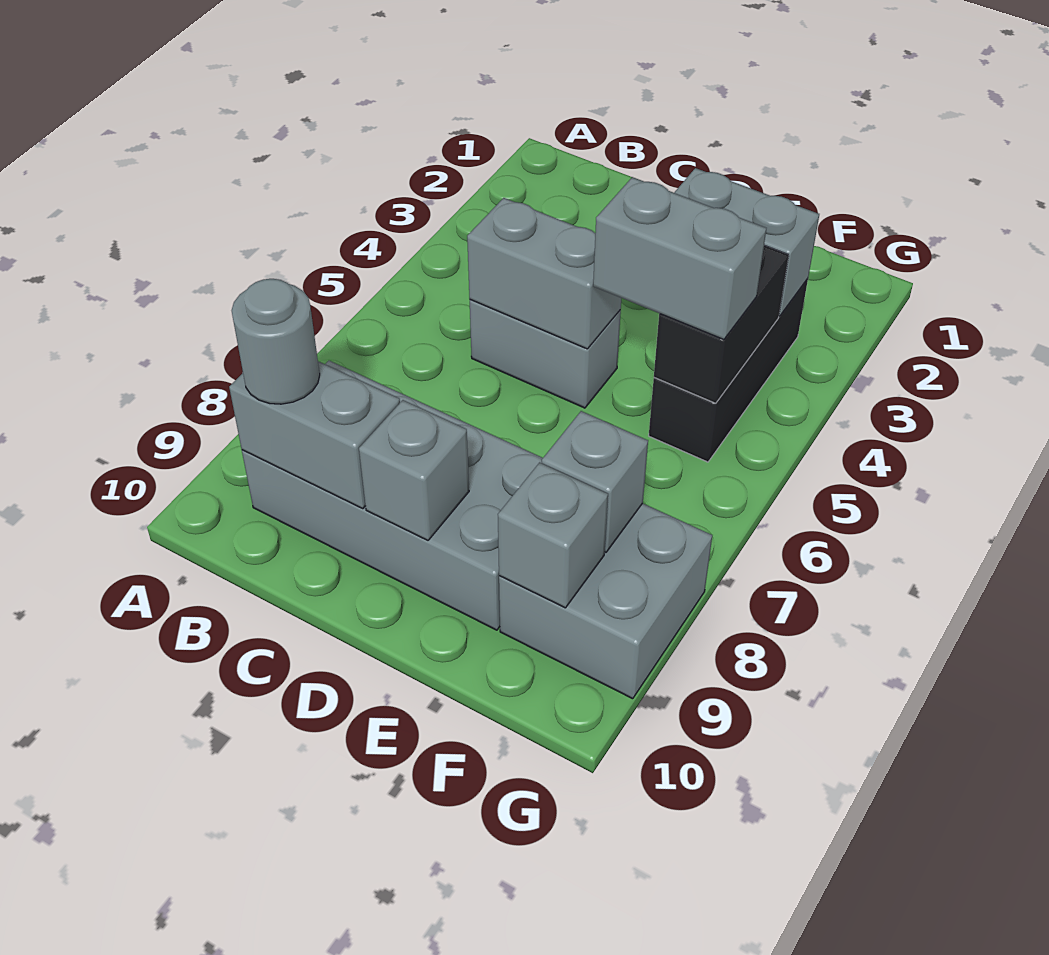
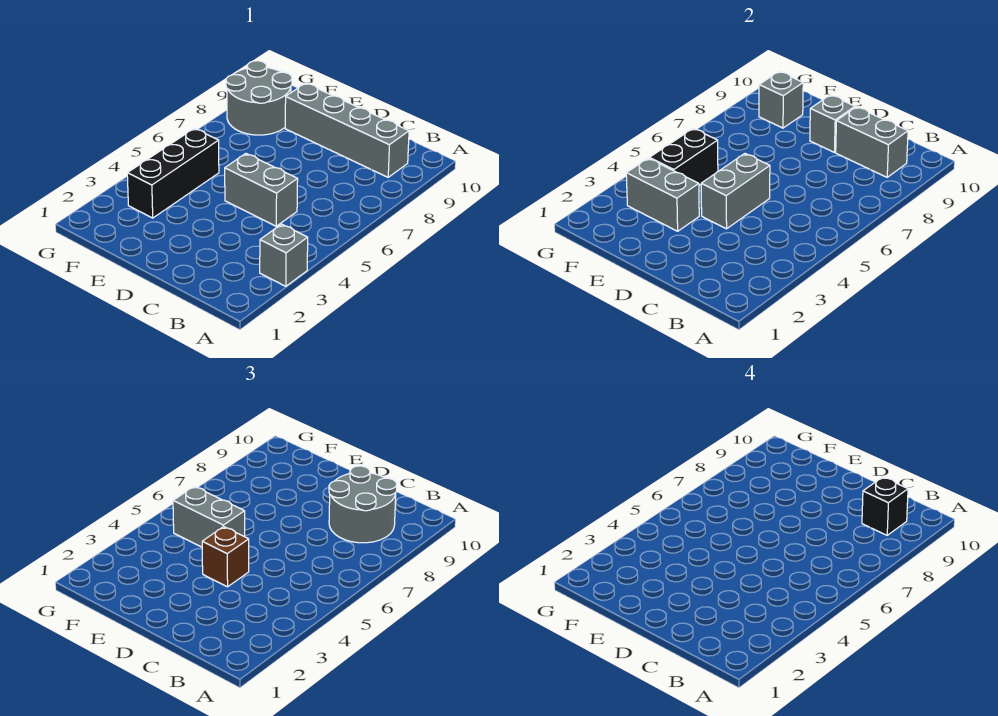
grey brick B8:E9 level 1 -> grey brick B9:E9 level 1
grey round brick B9 level 3 -> grey round brick B8:C9 level 3
none -> black brick B9 level 4
grey brick C5:D5 level 2 -> grey brick D4:D5 level 2
none -> brown brick D4 level 3
grey brick F8:G9 level 1 -> grey round brick F8:G9 level 1
grey brick F8 level 2 -> grey brick A3 level 1

